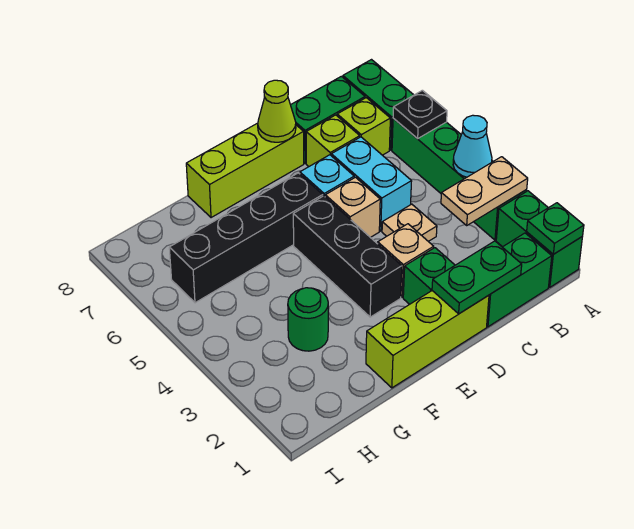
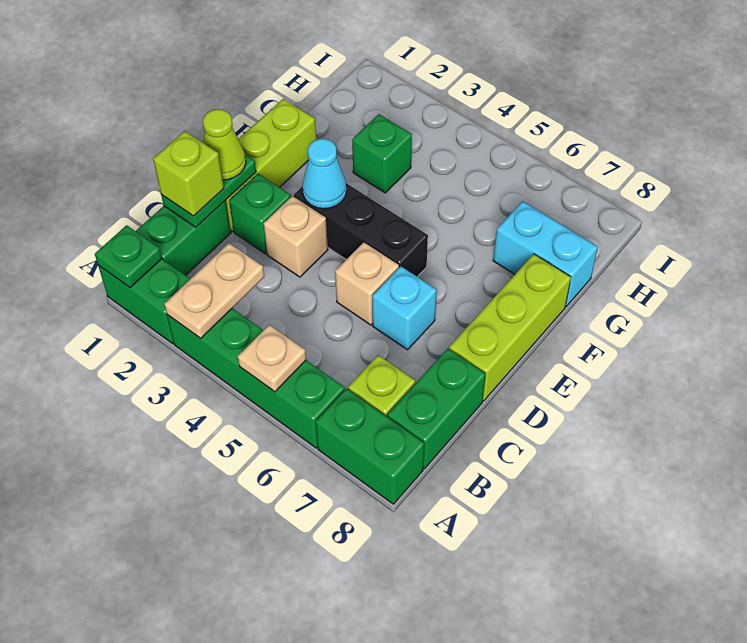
cyan cone A4 level 2 -> cyan cone E3 level 2
black plate A6 level 2 -> none
tan plate C4 level 1 -> tan plate A5 level 2
cyan brick C5:C6 level 1 -> cyan brick G7:G8 level 1
lime brick C7 level 1 -> lime brick C1 level 3
lime cone D8 level 2 -> lime cone D1 level 3
black brick E6:H6 level 1 -> none
green round brick G3 level 1 -> green brick G3 level 1

